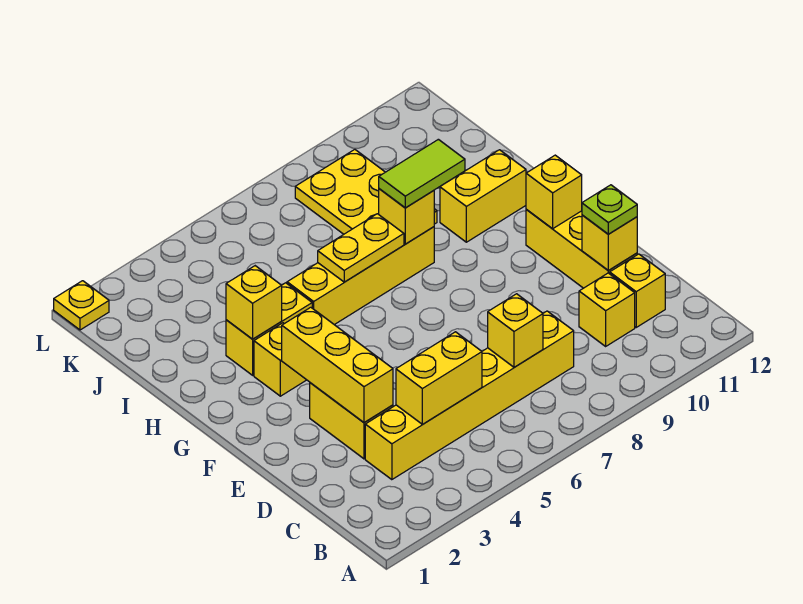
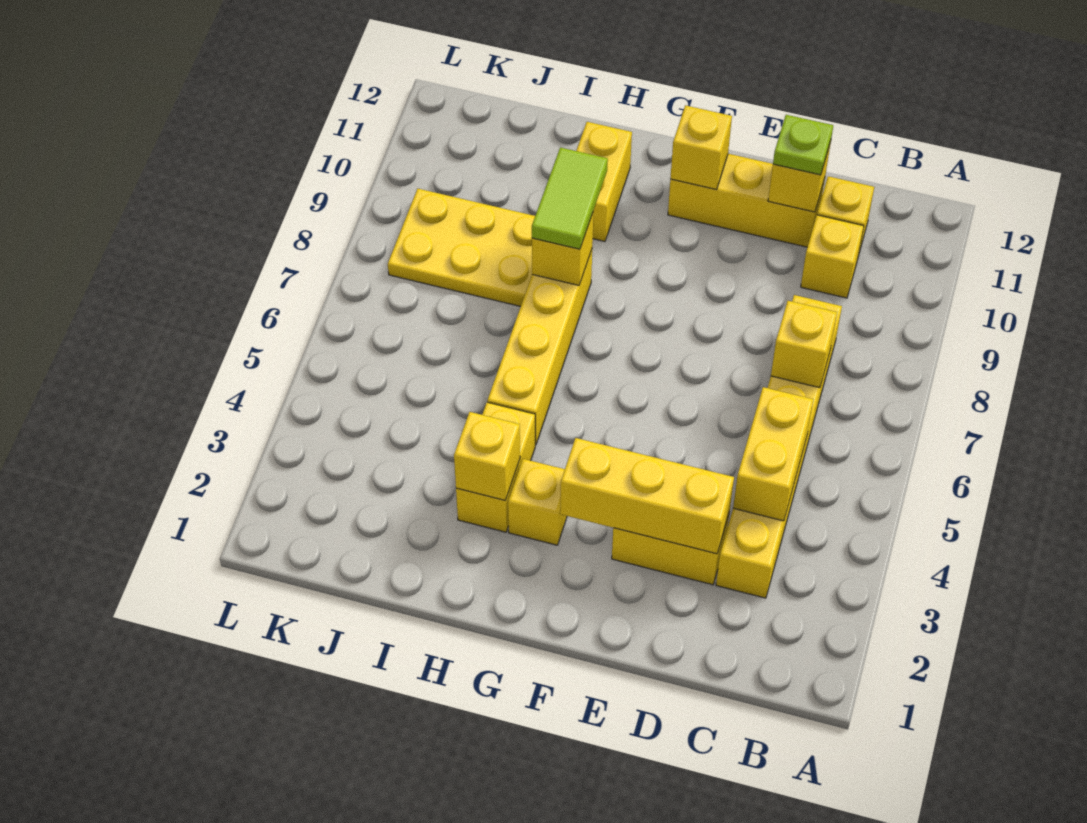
yellow plate H6:H7 level 2 -> none
yellow plate L1 level 1 -> none

